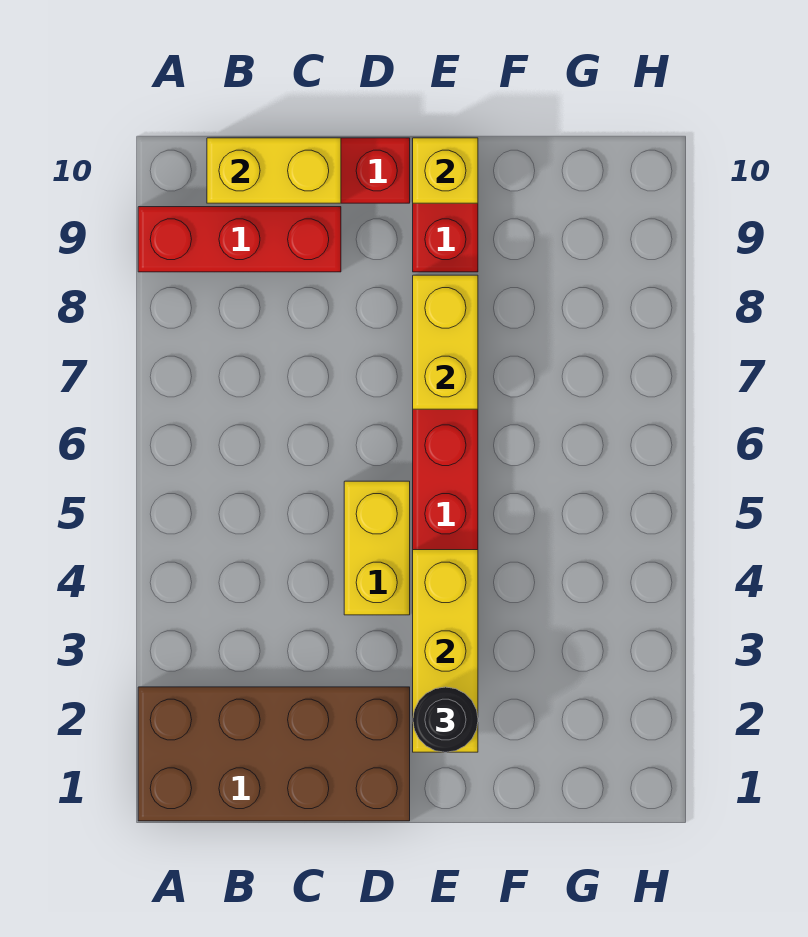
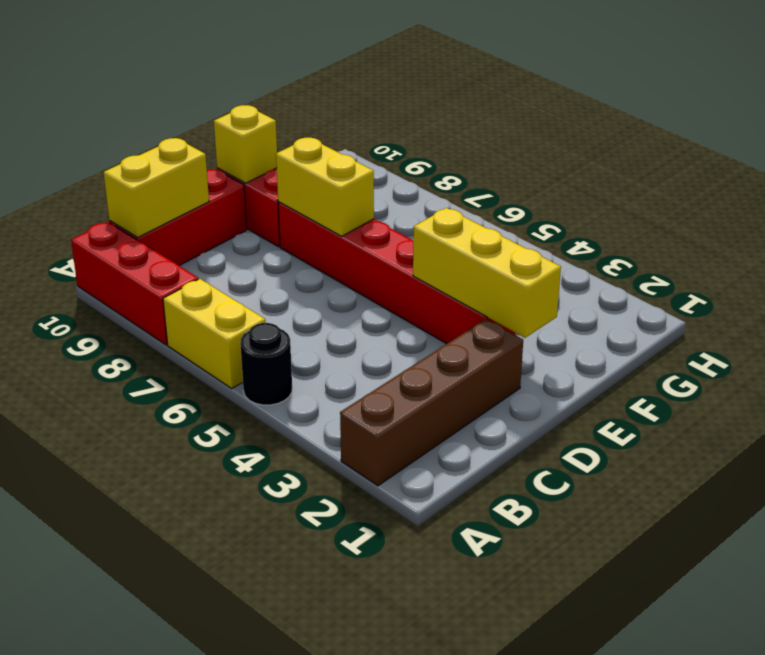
brown brick A1:D2 level 1 -> brown brick A2:D2 level 1
red brick A9:C9 level 1 -> red brick A8:A10 level 1
yellow brick D4:D5 level 1 -> yellow brick A6:A7 level 1
black round brick E2 level 3 -> black round brick A5 level 1

